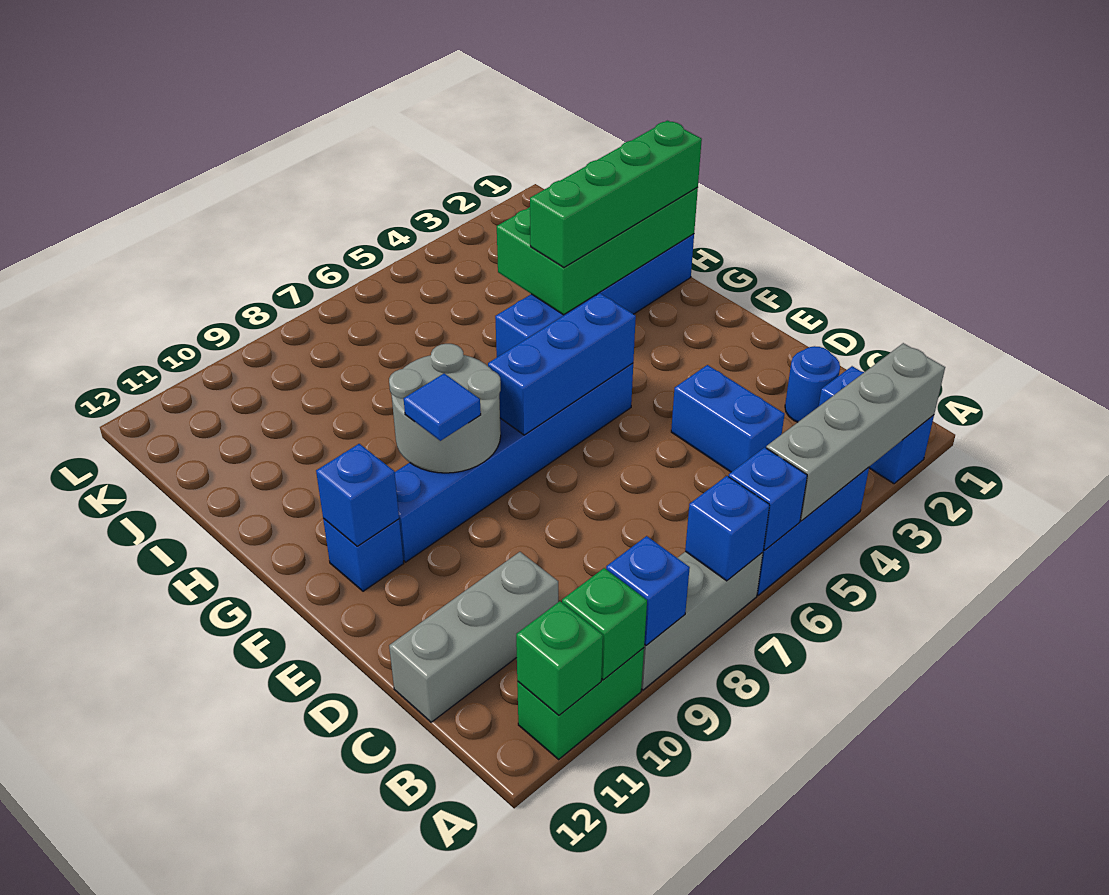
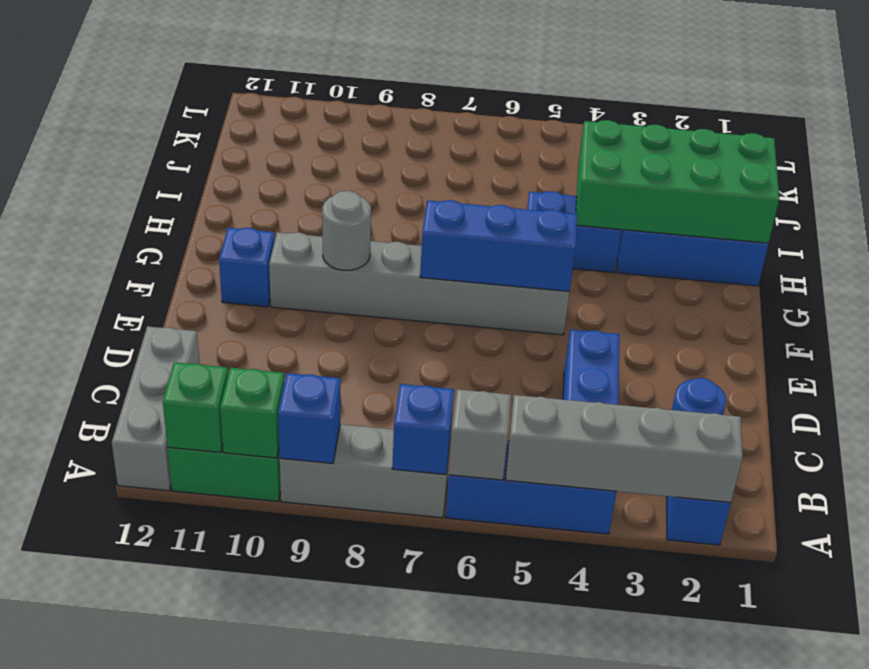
blue brick A6 level 2 -> grey brick A6 level 2
grey brick C10:C12 level 1 -> grey brick A12:C12 level 1
blue brick F5:F10 level 1 -> grey brick F5:F10 level 1
grey round brick F8:G9 level 2 -> grey round brick F9 level 2
blue tile F9 level 3 -> none
blue brick F11 level 2 -> none
green brick H1:H4 level 3 -> none

